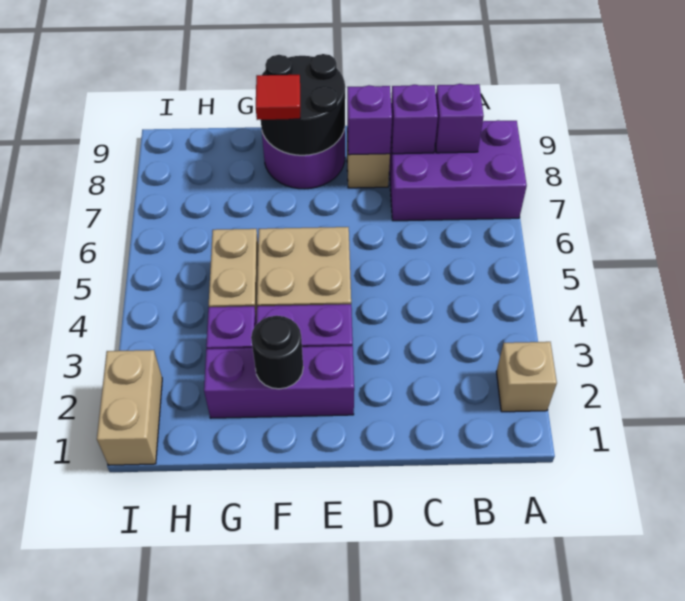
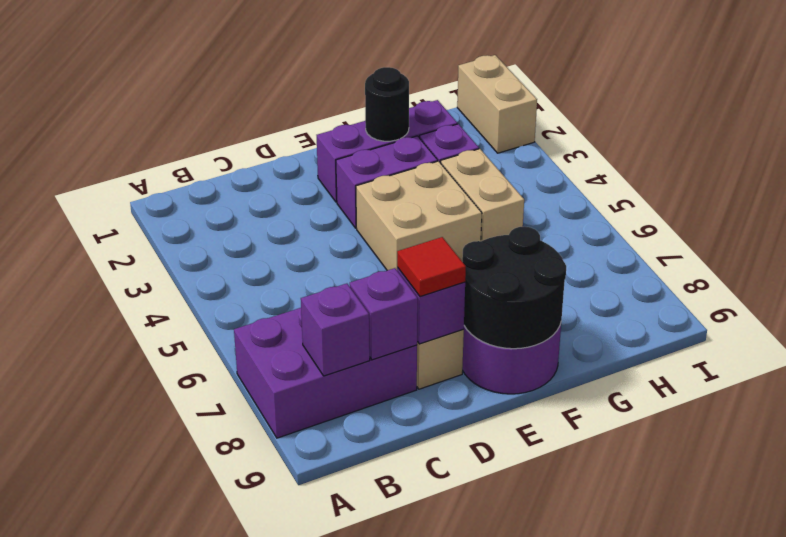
tan brick A2 level 1 -> none
red tile F8 level 3 -> red tile D8 level 3

